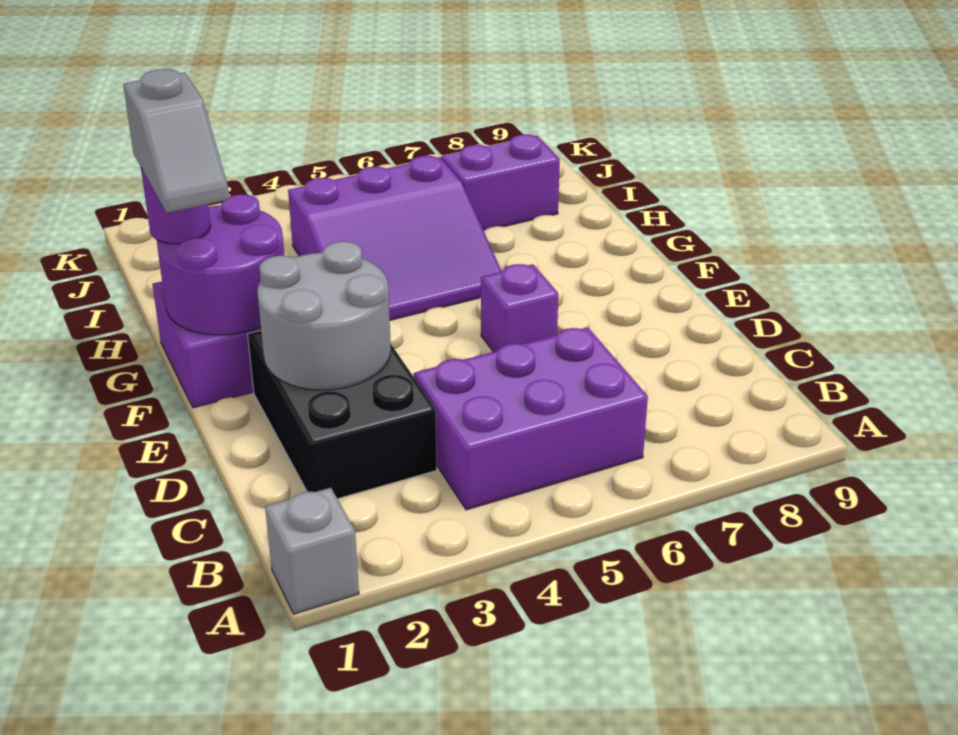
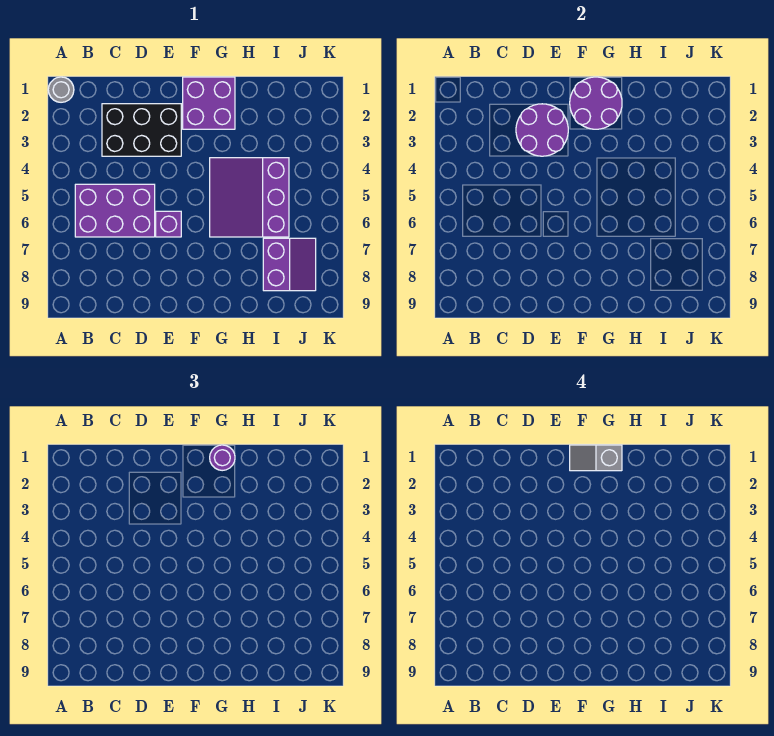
grey brick A1 level 1 -> grey round brick A1 level 1
purple brick B4:C6 level 1 -> purple brick B5:D6 level 1
grey round brick D2:E3 level 2 -> purple round brick D2:E3 level 2

